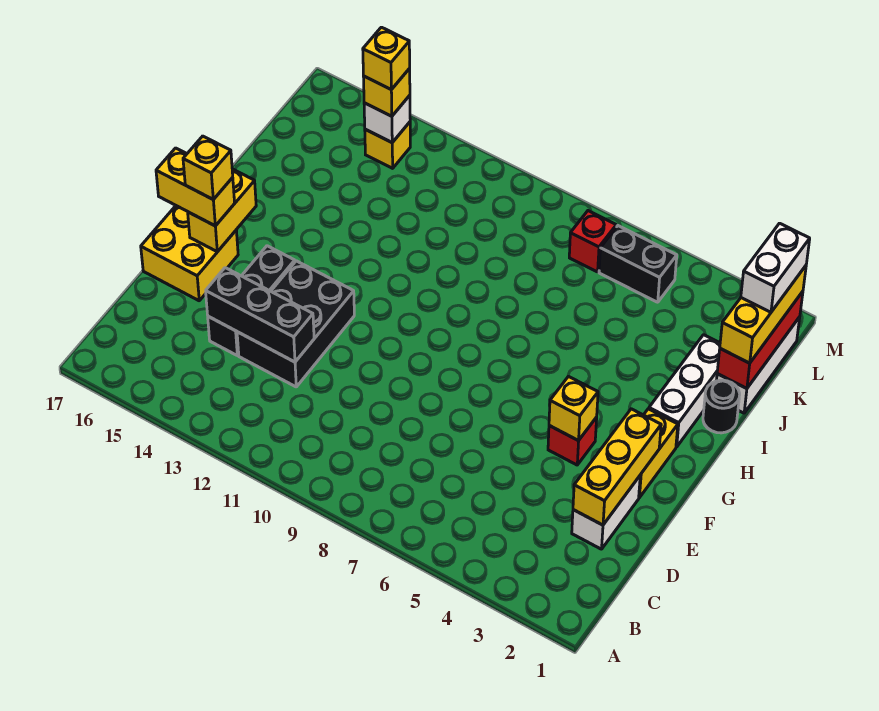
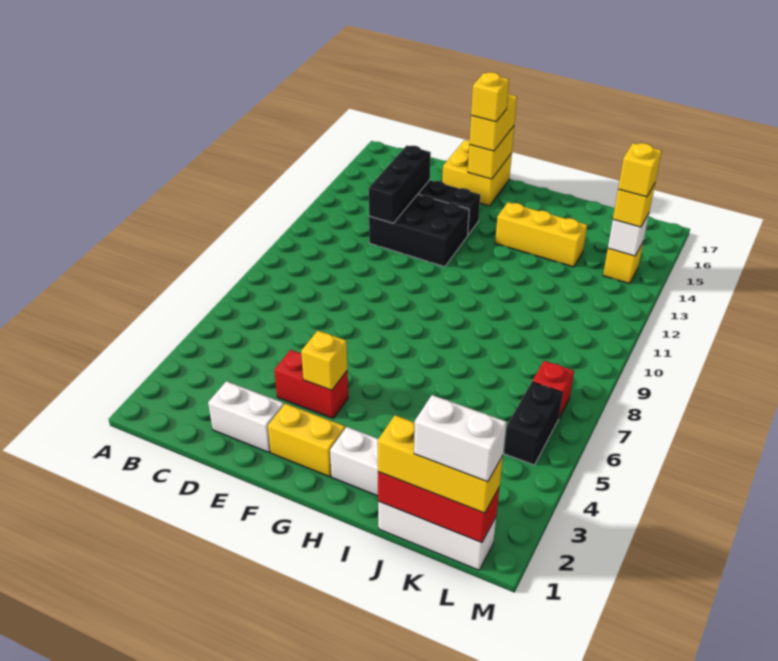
yellow brick D2:F2 level 2 -> yellow brick H14:J14 level 1
red brick F4 level 1 -> red brick E4:F4 level 1
yellow brick F16:G16 level 2 -> yellow brick F16:F17 level 2
black round brick I1 level 1 -> none

